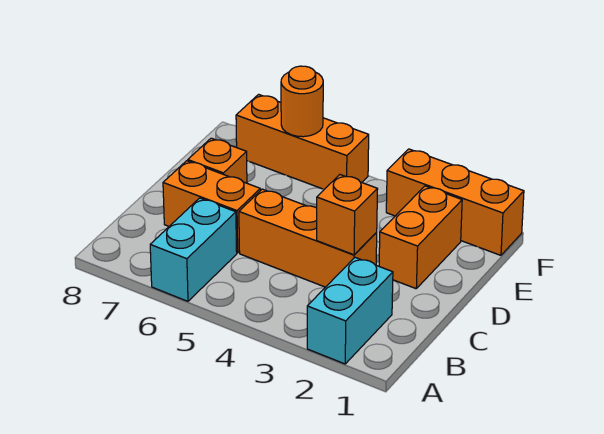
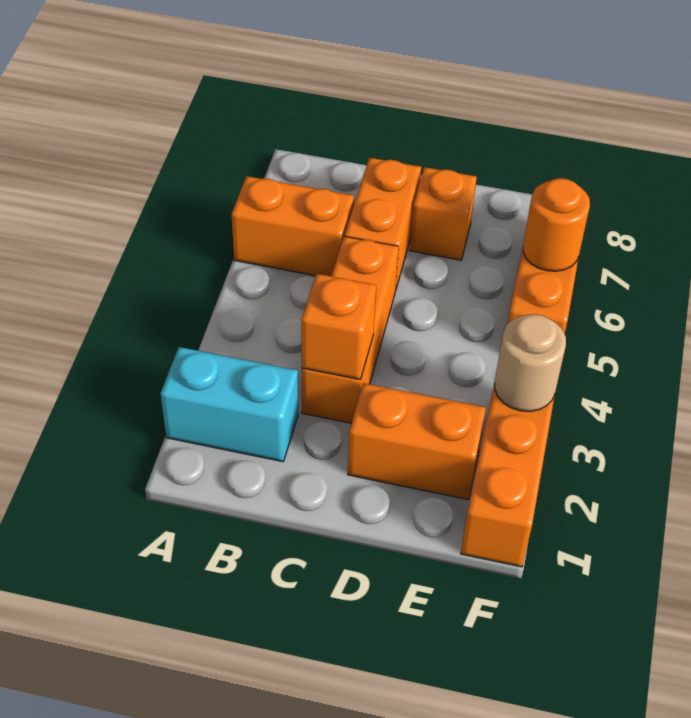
cyan brick A6:B6 level 1 -> orange brick A6:B6 level 1
none -> tan round brick F3 level 2

